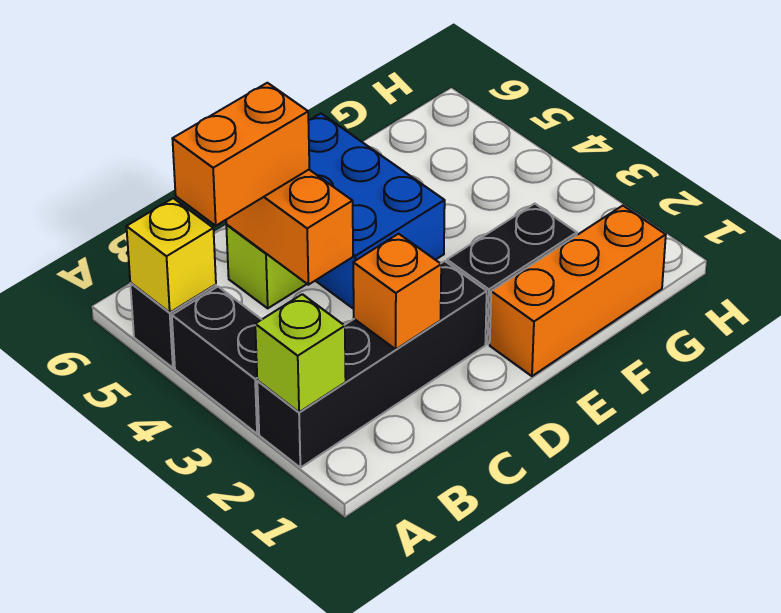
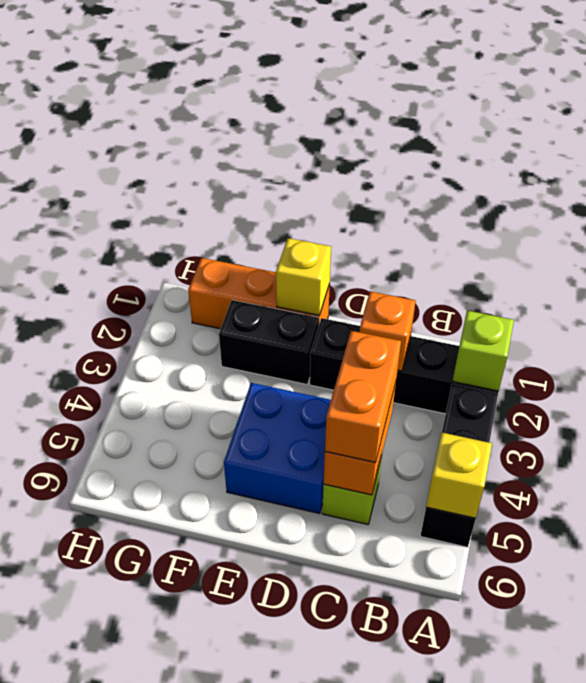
orange brick B5:C5 level 3 -> orange brick C4:C5 level 3
blue brick D4:E6 level 1 -> blue brick D4:E5 level 1
none -> yellow brick E1 level 2

